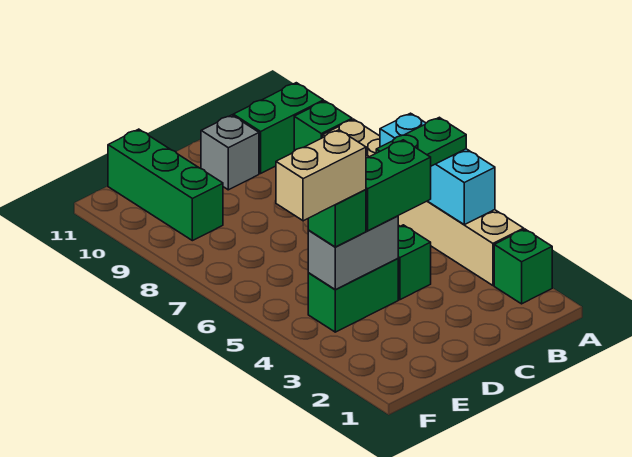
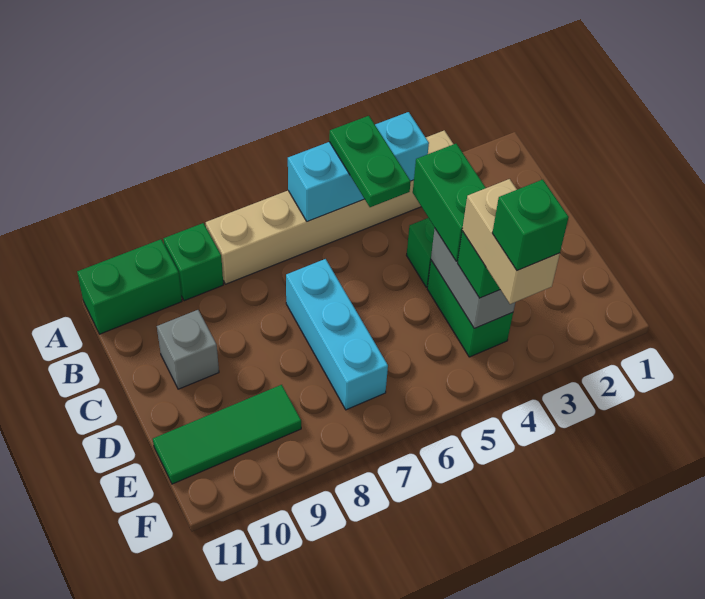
green brick A2 level 1 -> green brick F4 level 5
green brick A10:B10 level 1 -> green brick A10:A11 level 1
none -> cyan brick C7:E7 level 1
green brick E9:E11 level 1 -> green tile E9:E11 level 1

